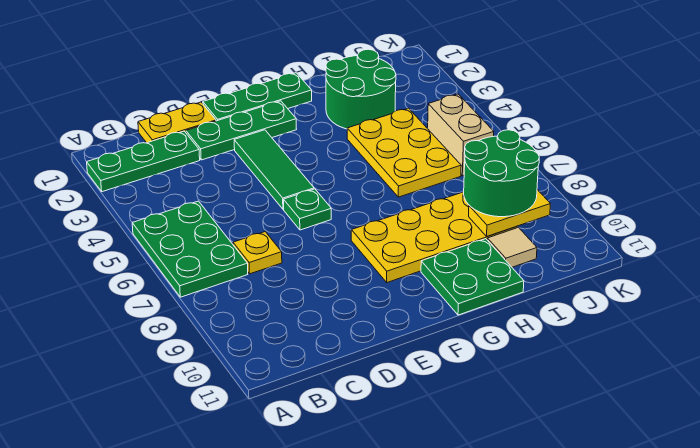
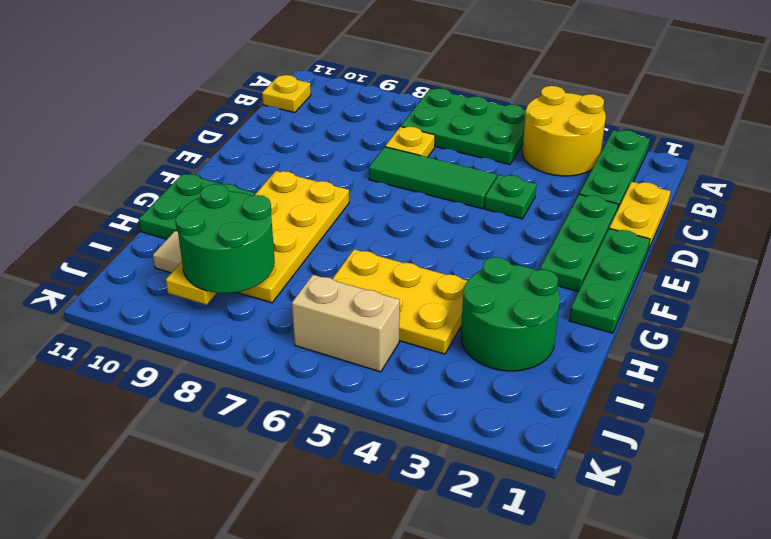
none -> yellow round brick A3:B4 level 1
none -> yellow plate B11 level 1
green tile E3:E5 level 1 -> green tile D5:D7 level 1
green plate E6 level 1 -> green plate D4 level 1

